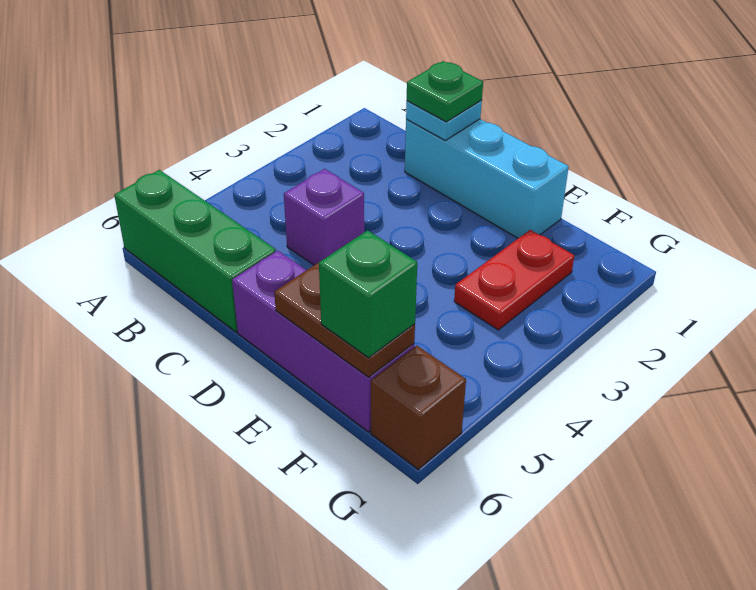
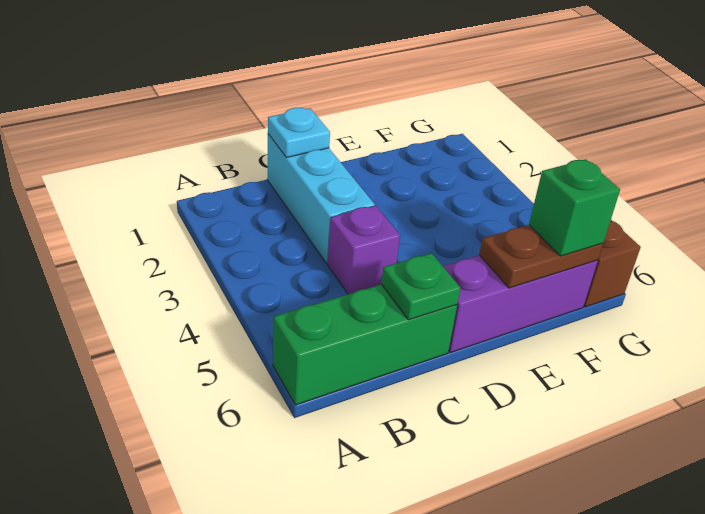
cyan brick C1:E1 level 1 -> cyan brick C1:C3 level 1
green plate C1 level 3 -> green plate C6 level 2
red plate F2:F3 level 1 -> none

